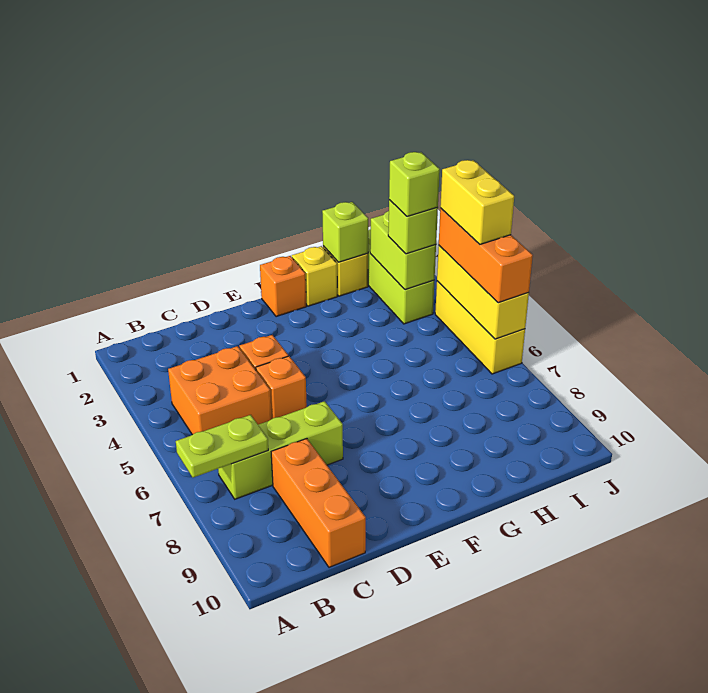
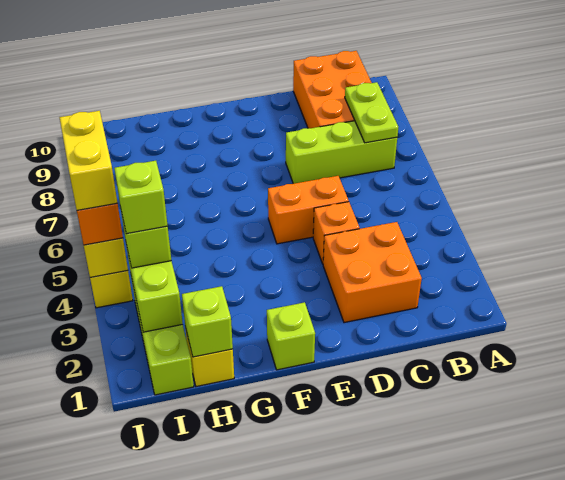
lime plate A7:B7 level 2 -> lime plate B7:B8 level 2
orange brick B4:C5 level 1 -> orange brick C2:D3 level 1
orange brick C8:C10 level 1 -> orange brick B8:C10 level 1
orange brick D5 level 1 -> orange brick D5:E5 level 1
orange brick F1 level 1 -> lime brick F1 level 1
yellow brick G1 level 1 -> none

